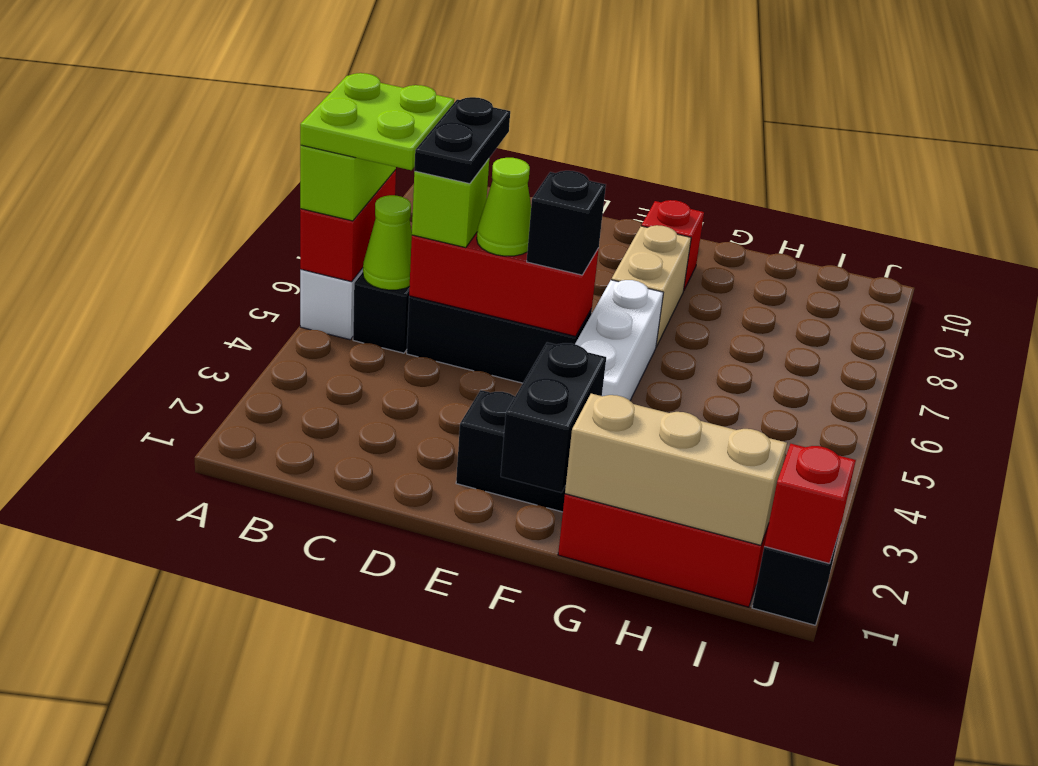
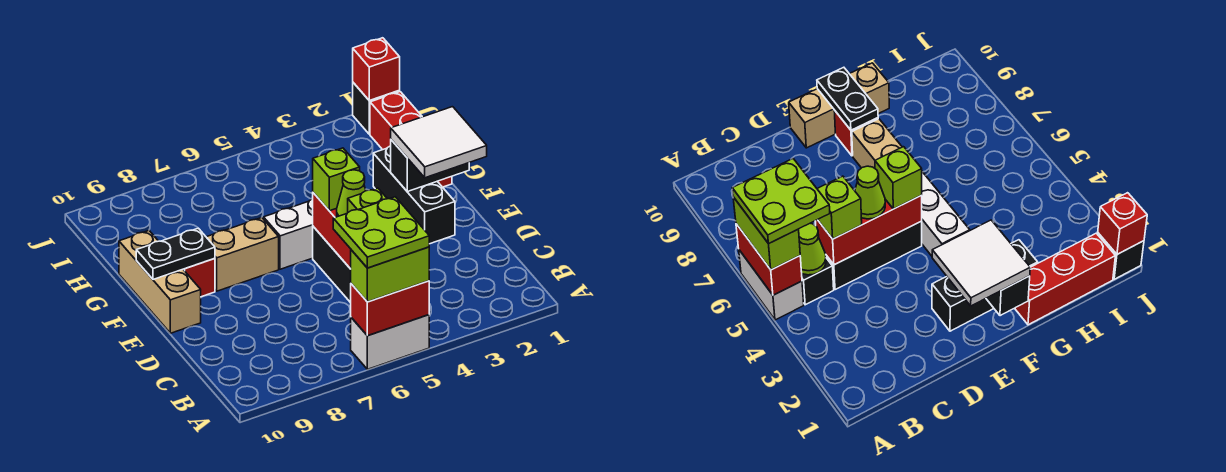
black plate C5:C6 level 4 -> black plate F9:F10 level 2
none -> white tile E1:F2 level 3
black brick E5 level 3 -> lime brick E5 level 3
tan brick G1:I1 level 2 -> tan brick E10:G10 level 1

